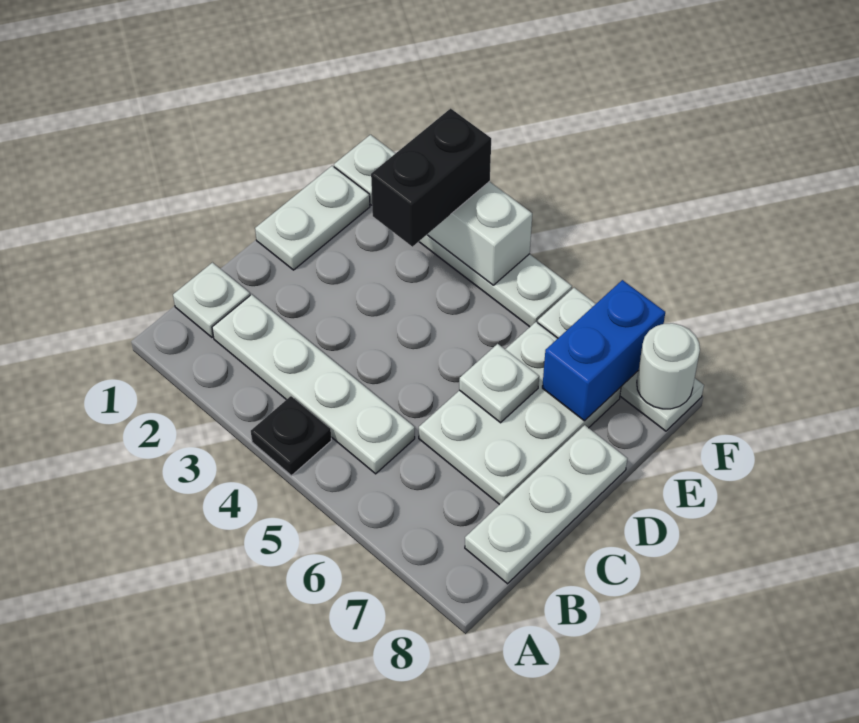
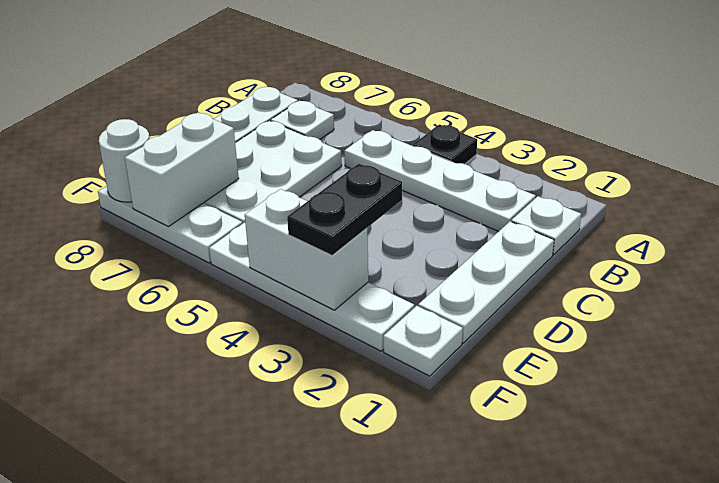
white plate D1:E1 level 1 -> white plate C1:E1 level 1
white plate D6 level 2 -> white plate B7 level 1
black brick E3:F3 level 3 -> black plate E3:F3 level 3
blue brick E7:F7 level 2 -> white brick E7:F7 level 2

